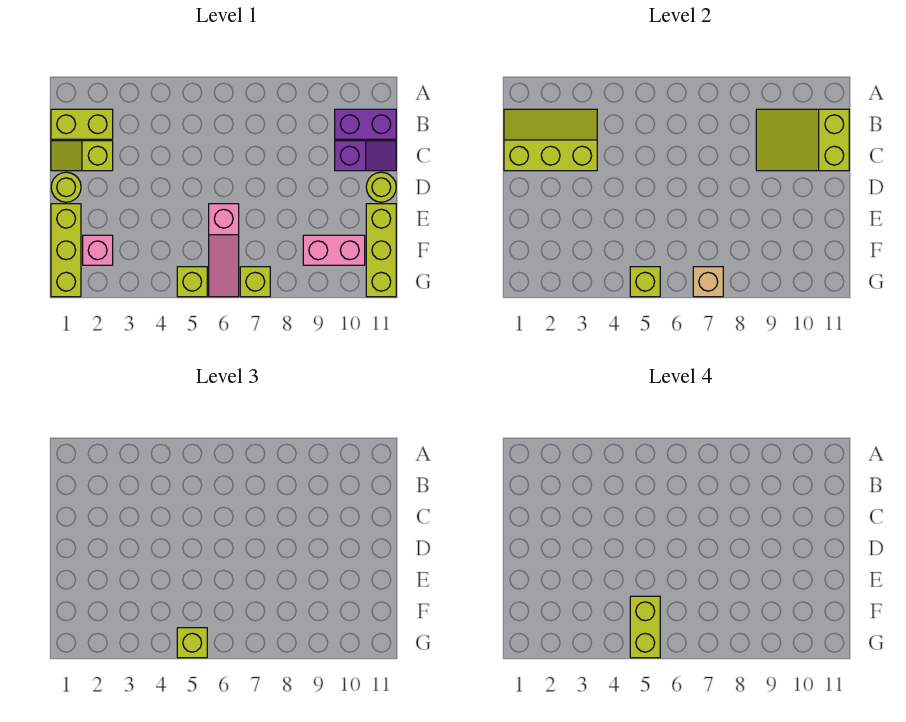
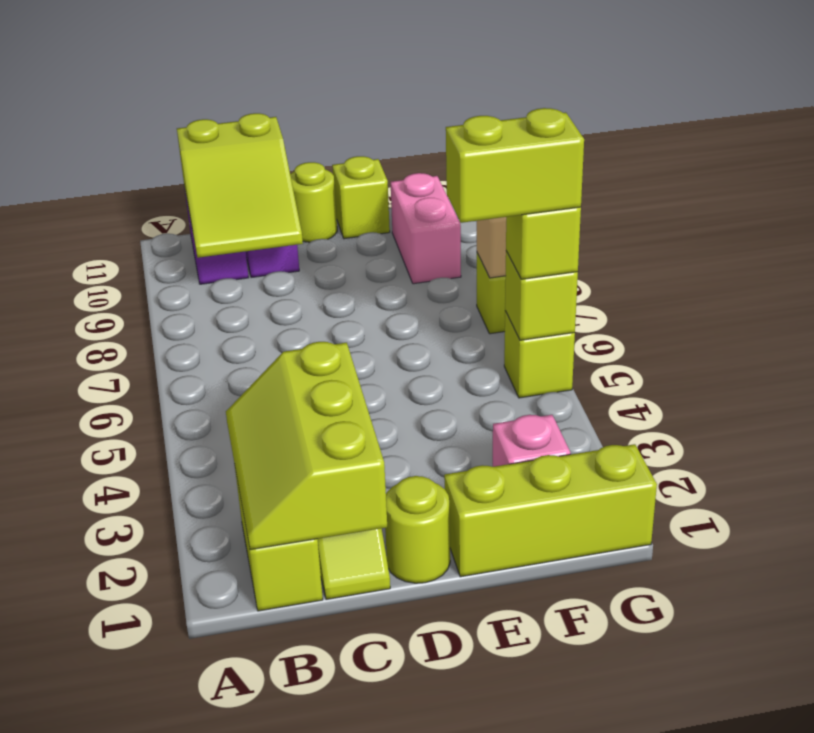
pink slope E6:G6 level 1 top E -> none
lime brick E11:G11 level 1 -> lime brick E11 level 1

